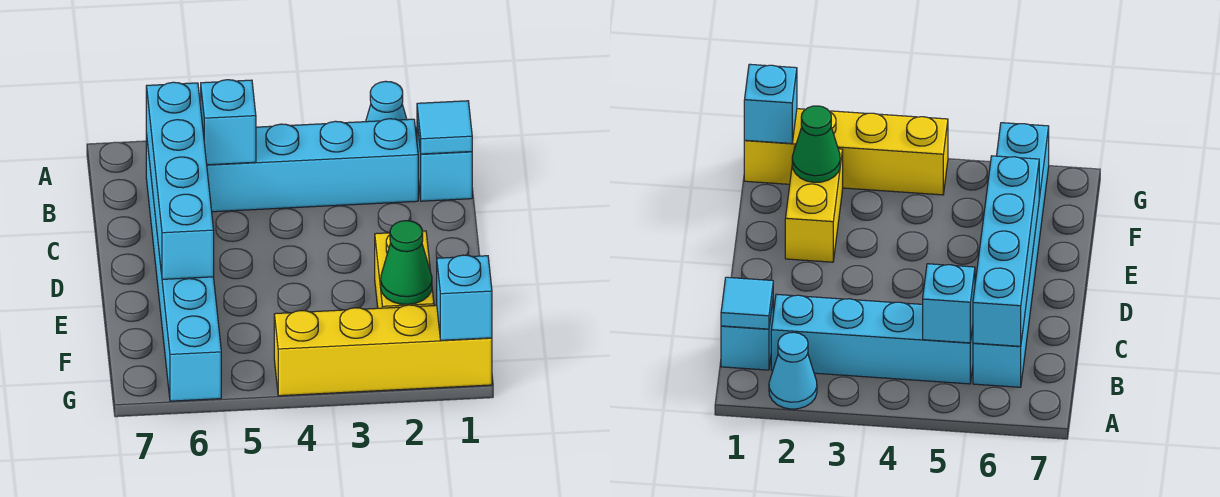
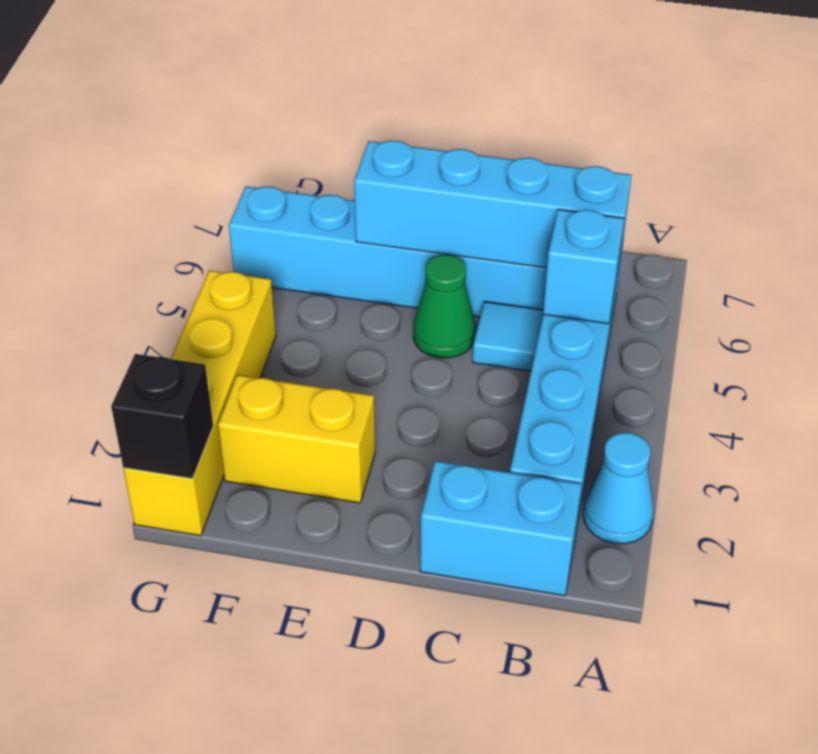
cyan brick B1 level 1 -> cyan brick B1:C1 level 1
cyan tile B1 level 2 -> cyan tile C5 level 1
green cone F2 level 2 -> green cone D5 level 1
cyan brick G1 level 2 -> black brick G1 level 2

